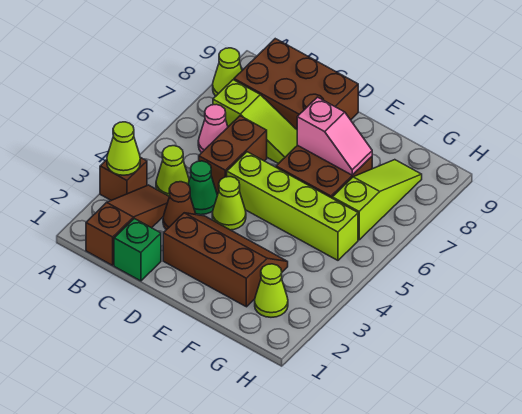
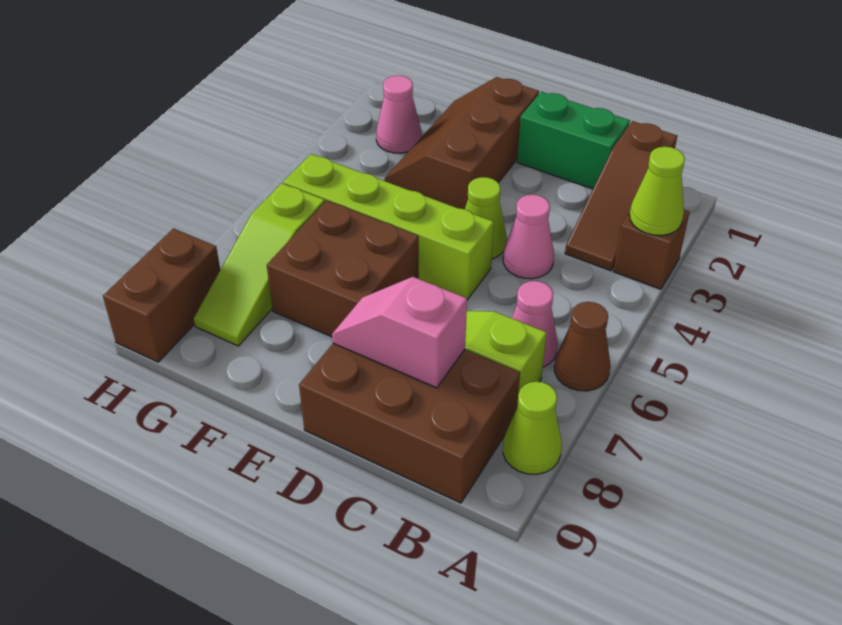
lime cone B4 level 1 -> none
green brick C1 level 1 -> green brick C1:D1 level 1
brown cone C3 level 1 -> brown cone A6 level 1
green cone C4 level 1 -> pink cone C4 level 1
brown brick C5:C6 level 1 -> brown brick H8:H9 level 1
brown slope D2:F3 level 1 top 2 -> brown slope E1:F3 level 1 top E
pink slope E7:F7 level 2 top E -> pink slope C8:D8 level 2 top C
lime cone G2 level 1 -> pink cone G2 level 1

